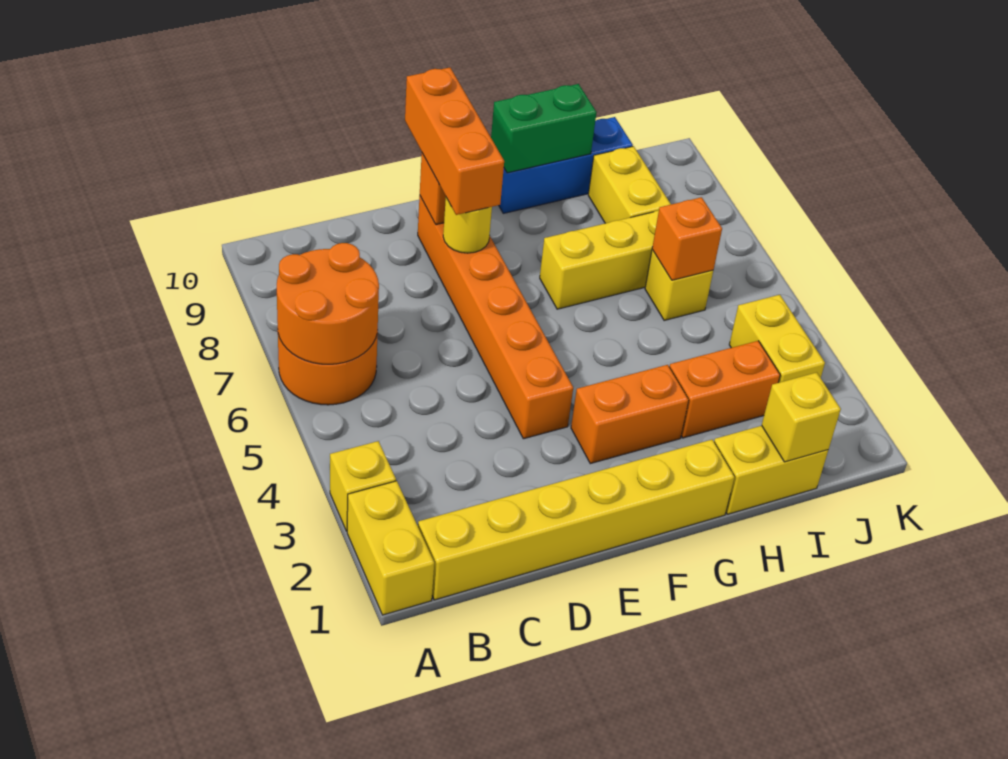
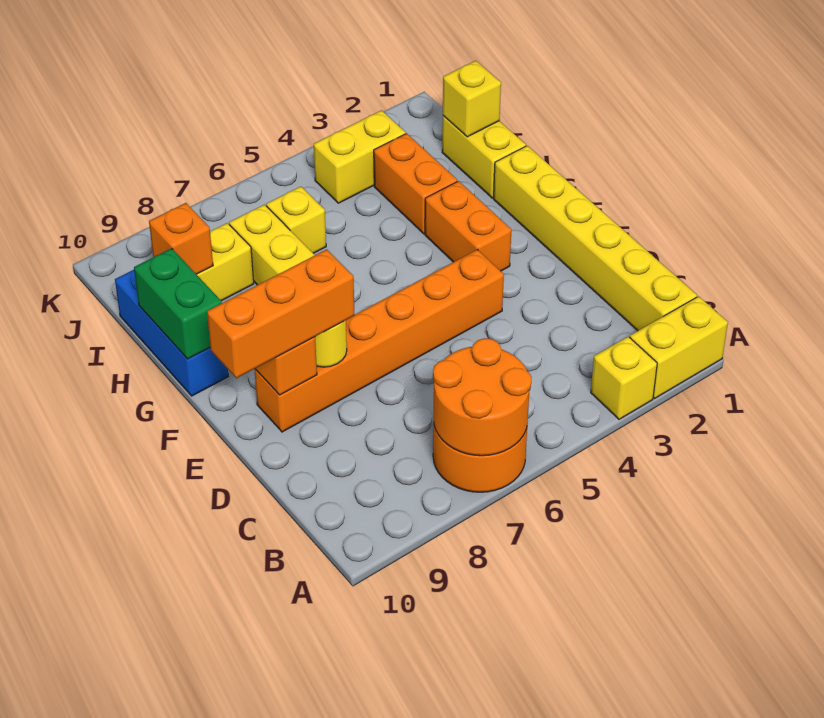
orange brick I6 level 2 -> orange brick I9 level 2

